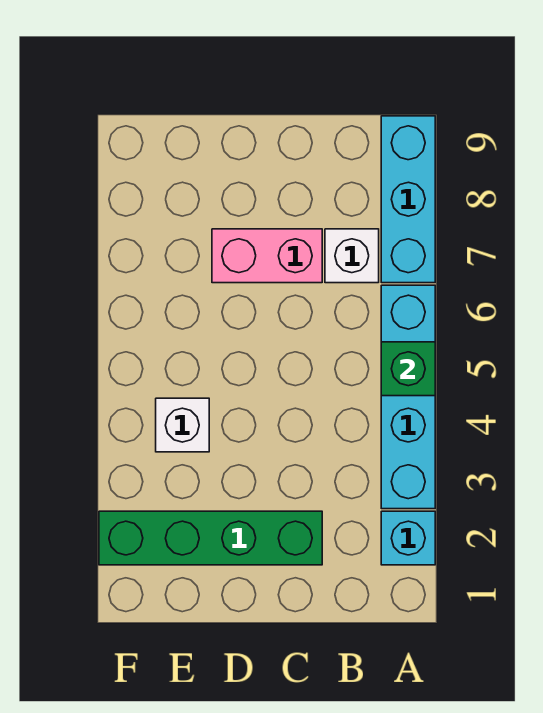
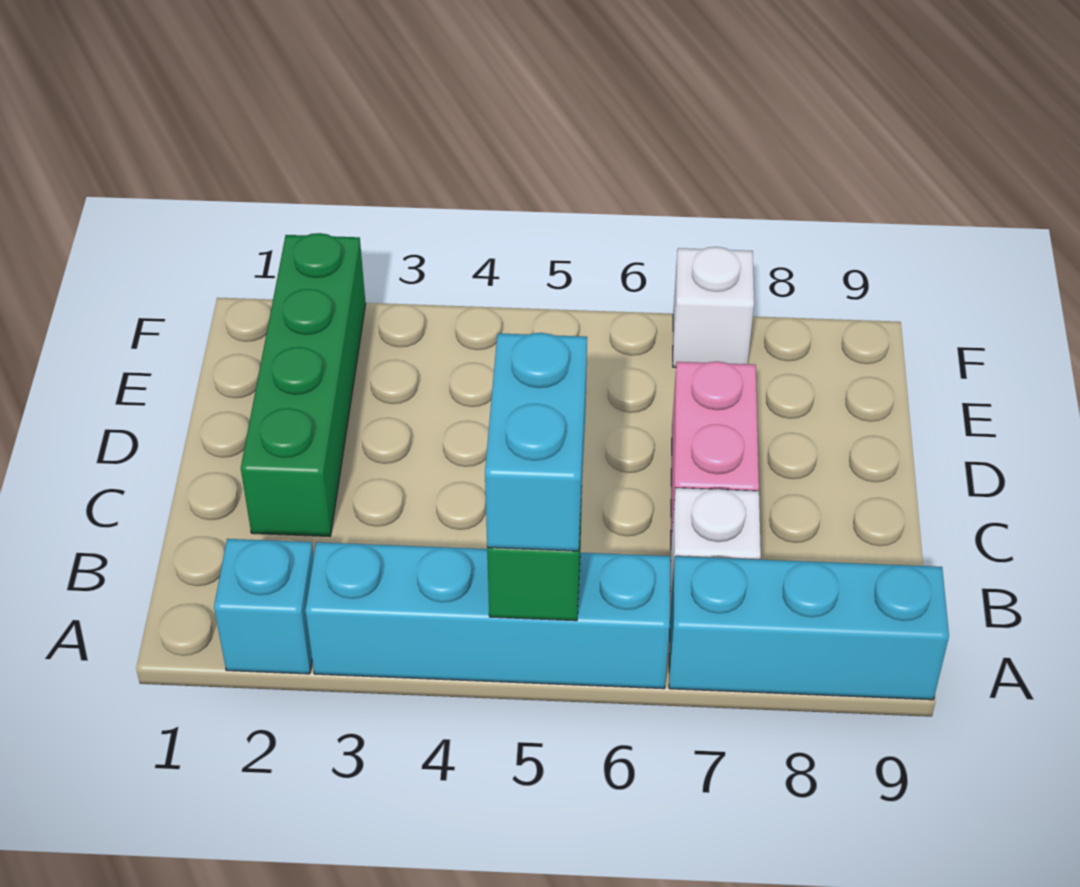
none -> cyan brick A5:B5 level 3
white brick E4 level 1 -> white brick F7 level 1

